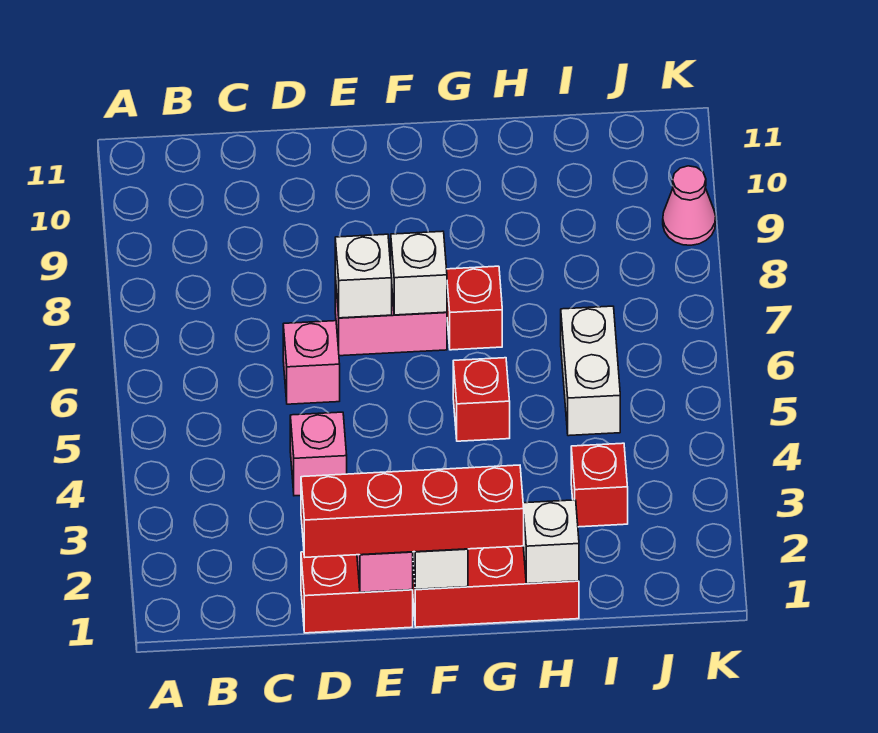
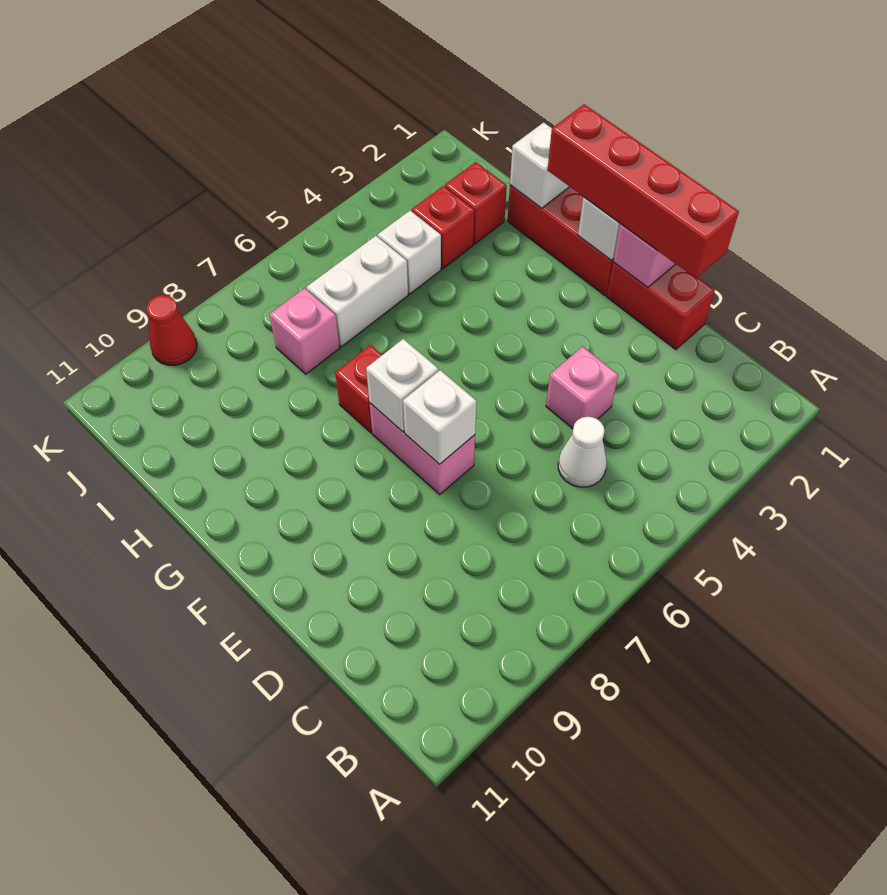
none -> white cone C5 level 1
pink brick D6 level 1 -> pink brick I7 level 1
red brick G5 level 1 -> red brick I2 level 1
none -> white brick I4 level 1
pink cone K9 level 1 -> red cone K9 level 1

